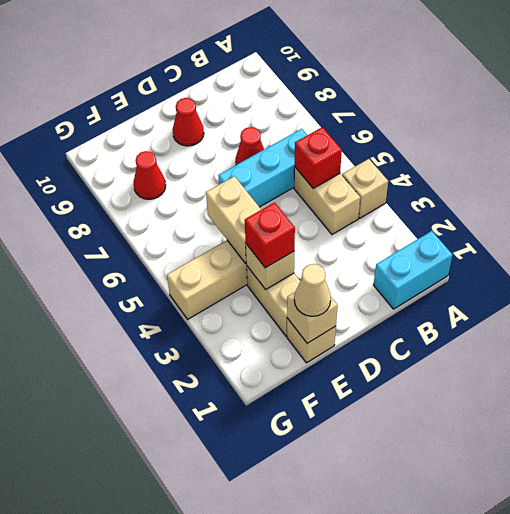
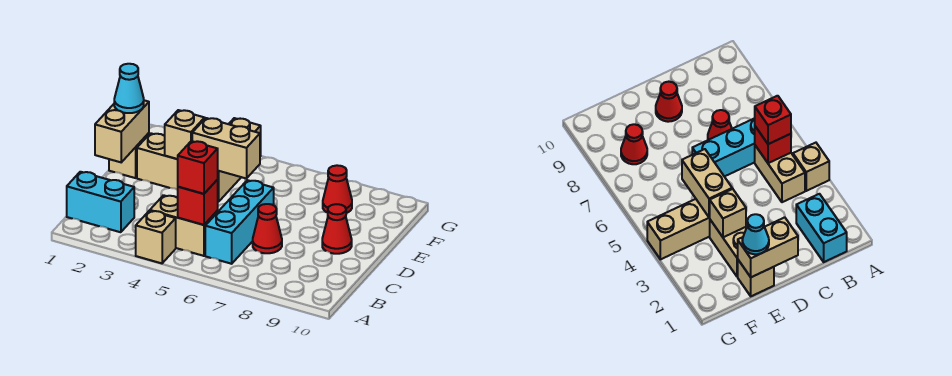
cyan brick A1:B1 level 1 -> cyan brick B1:B2 level 1
tan brick E1 level 2 -> tan brick D1:E1 level 2
tan cone E1 level 3 -> cyan cone E1 level 3
red brick E3 level 3 -> red brick B5 level 3

